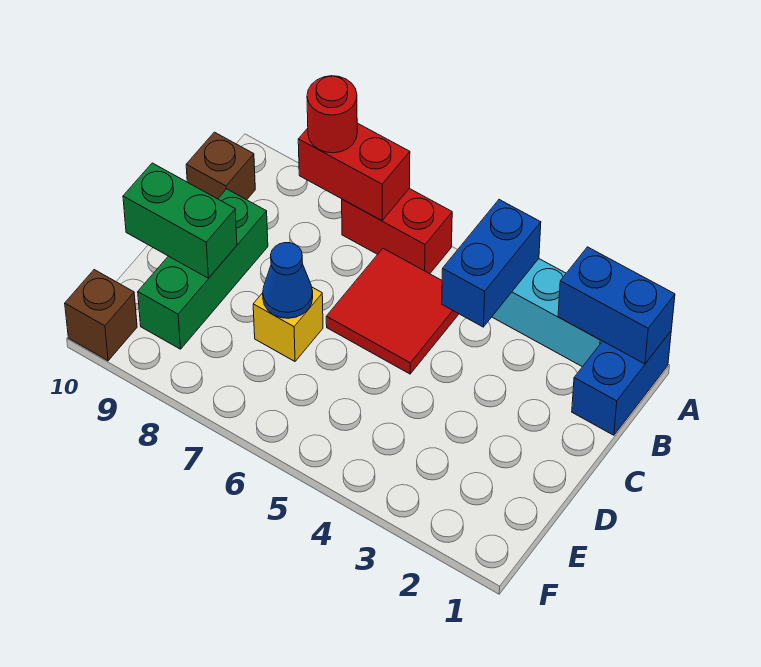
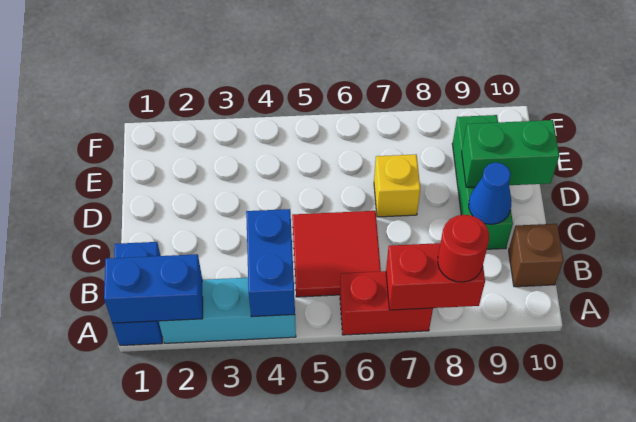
blue cone D7 level 2 -> blue cone C9 level 2
brown brick F10 level 1 -> none

